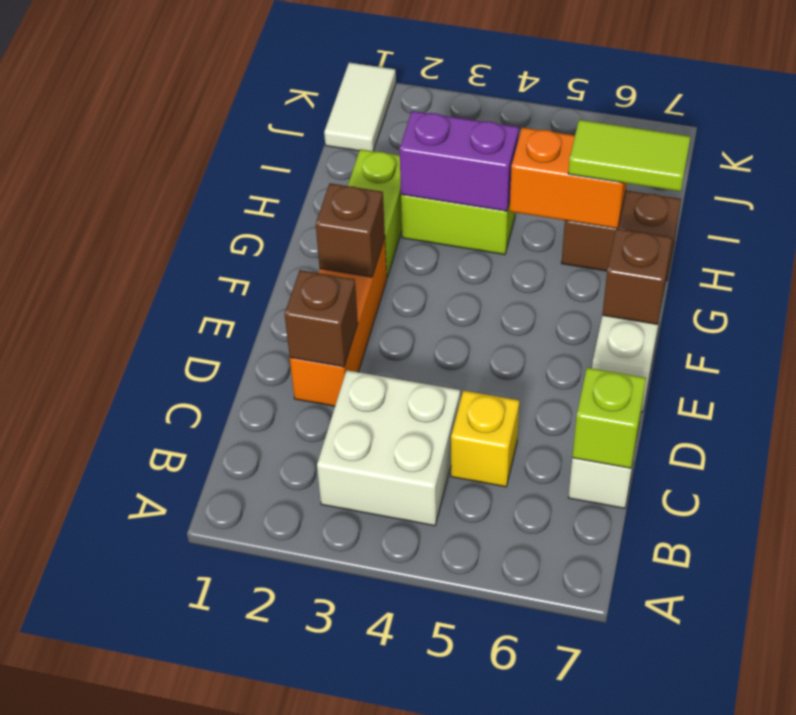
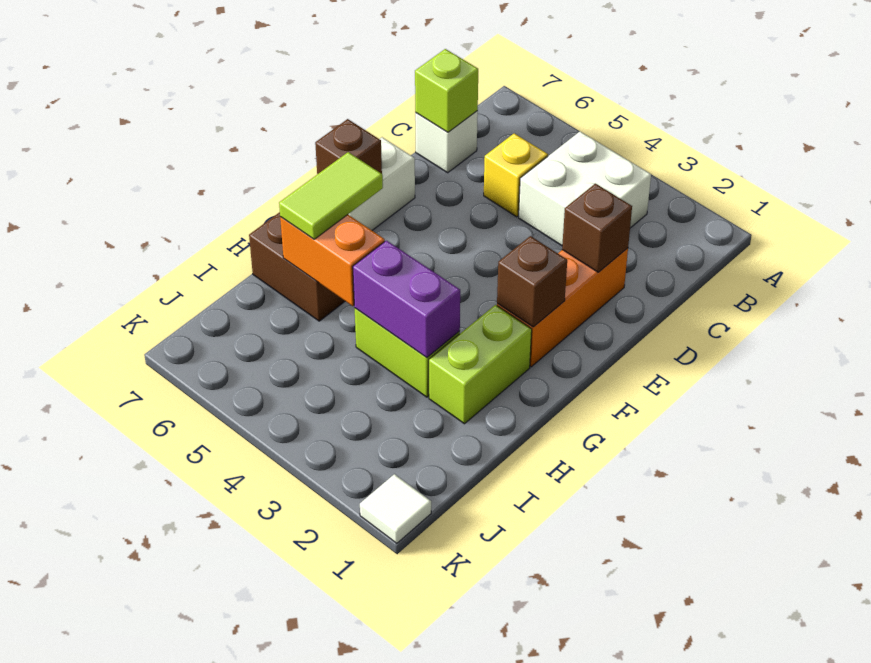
lime tile H6:H7 level 3 -> lime tile G6:H6 level 3
white tile J1:K1 level 1 -> white tile K1 level 1

